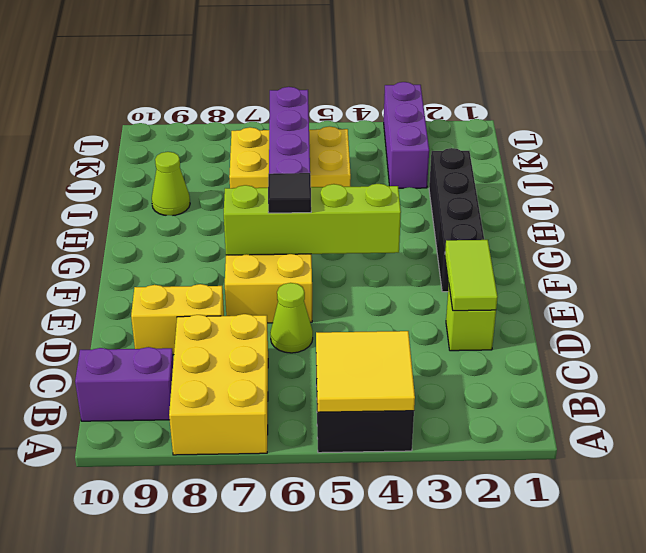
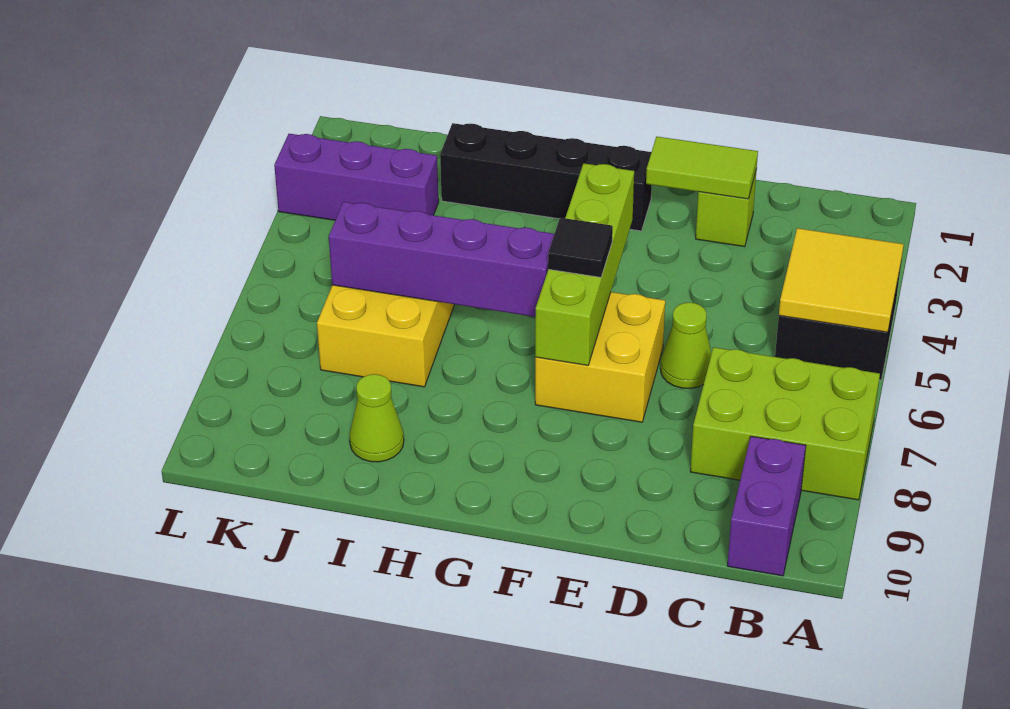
yellow brick A7:C8 level 1 -> lime brick A7:C8 level 1
yellow brick D8:D9 level 1 -> none

